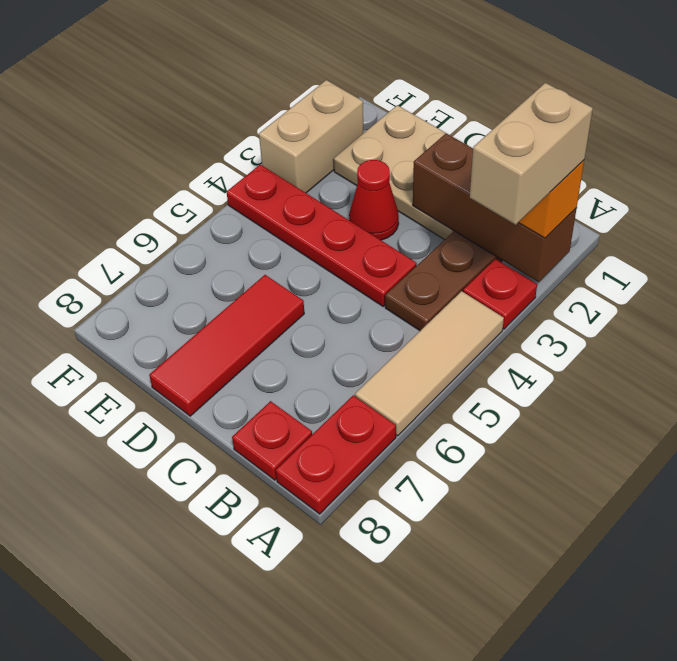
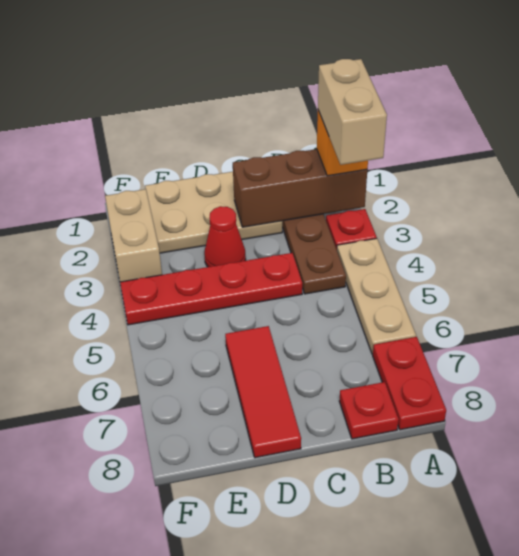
tan tile A4:A6 level 1 -> tan plate A4:A6 level 1

